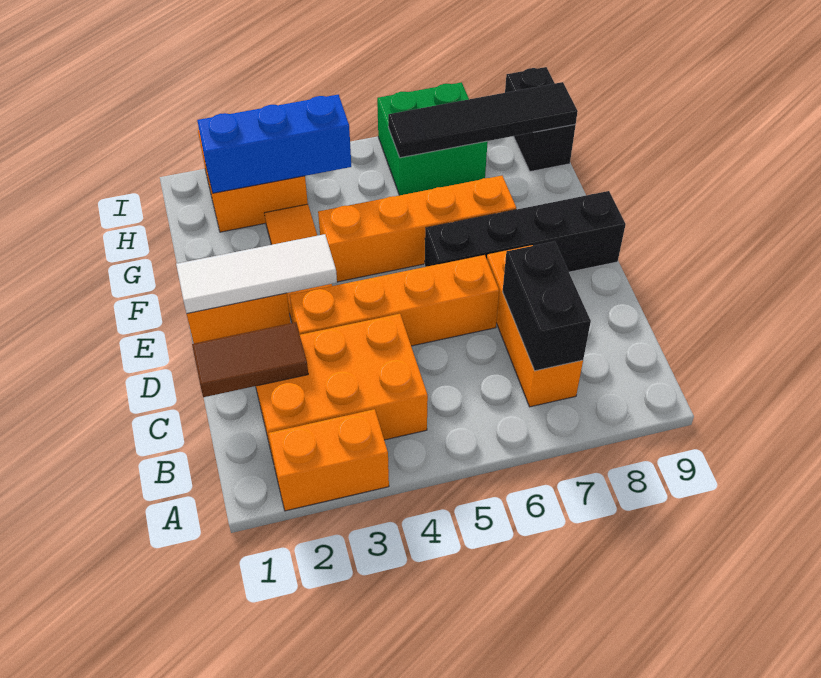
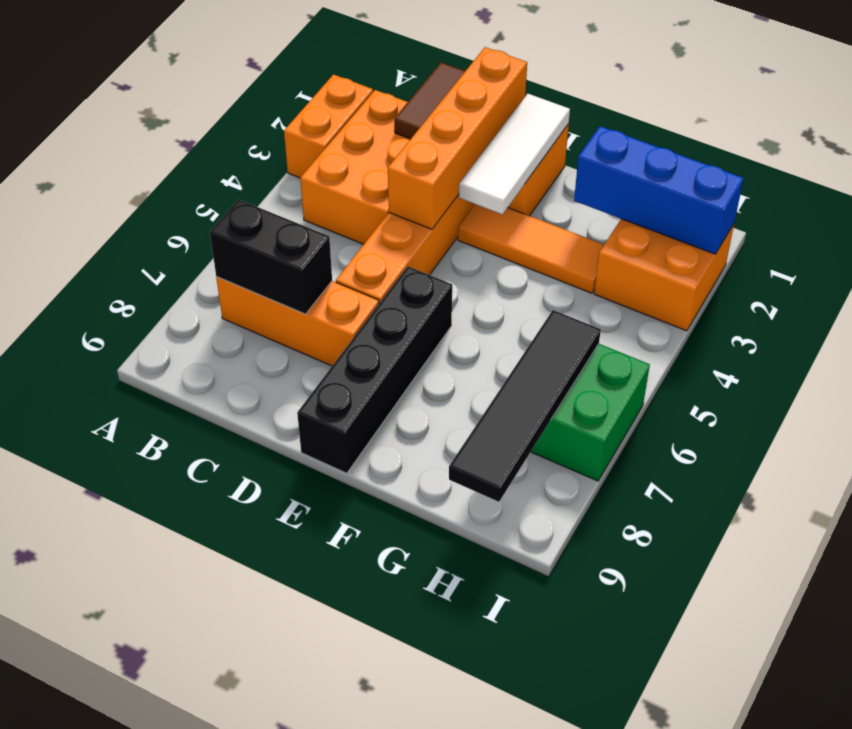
orange brick F4:F7 level 1 -> orange brick D1:D4 level 2
blue brick H2:H4 level 2 -> blue brick G2:I2 level 2
black brick H9:I9 level 1 -> none

